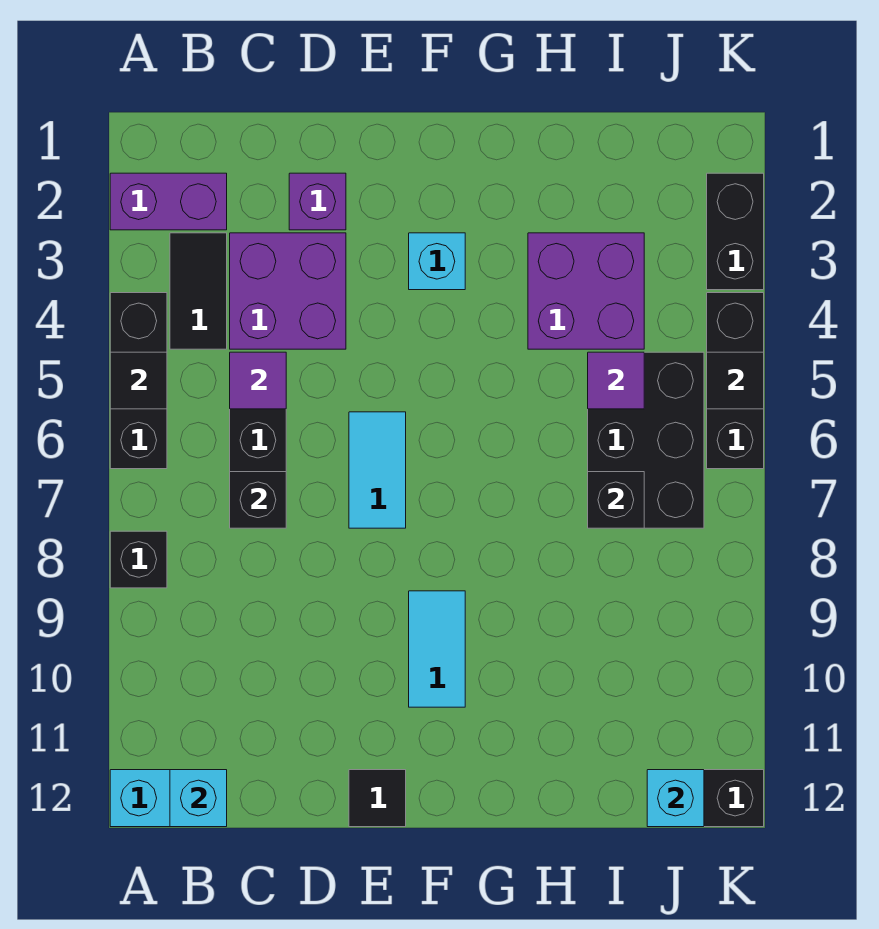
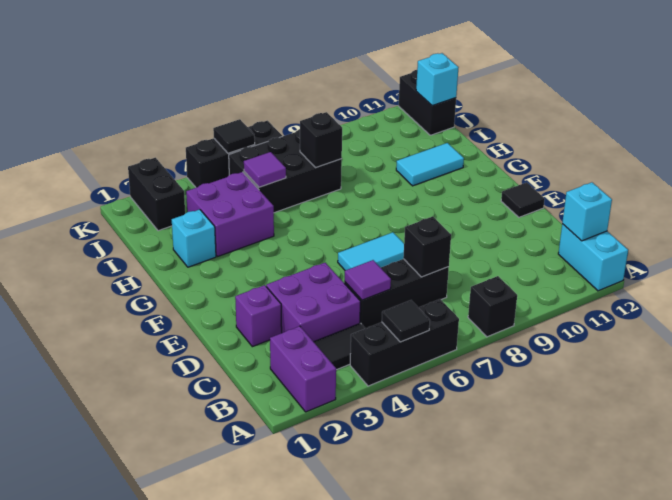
cyan brick F3 level 1 -> cyan brick H2 level 1
cyan tile F9:F10 level 1 -> cyan tile H10:H11 level 1
black brick K2:K3 level 1 -> black brick J2:K2 level 1

